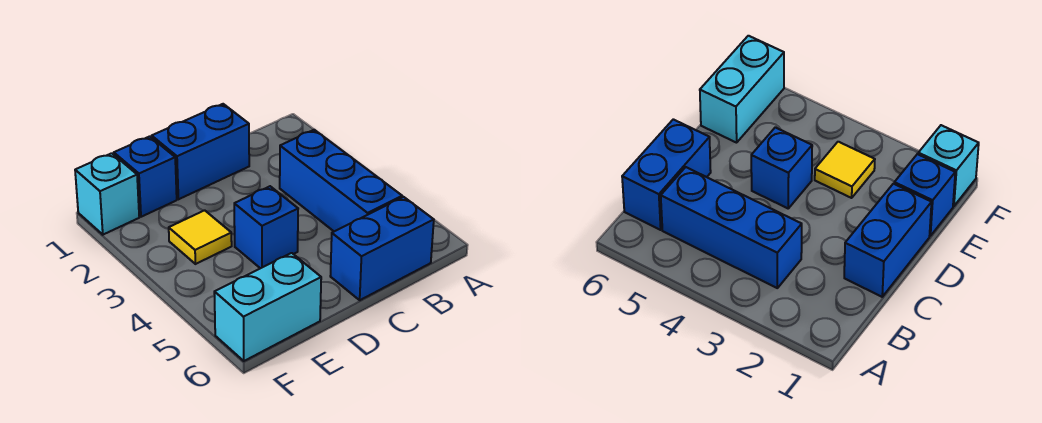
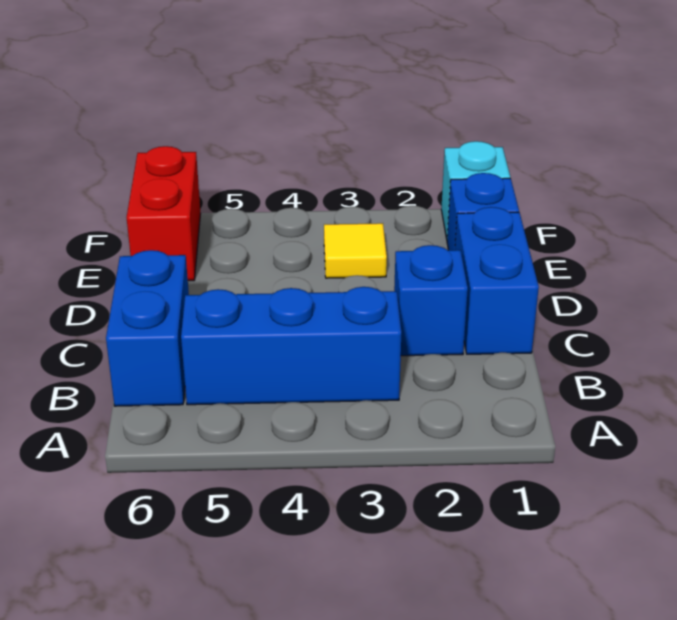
blue brick D4 level 1 -> blue brick C2 level 1
cyan brick E6:F6 level 1 -> red brick E6:F6 level 1

